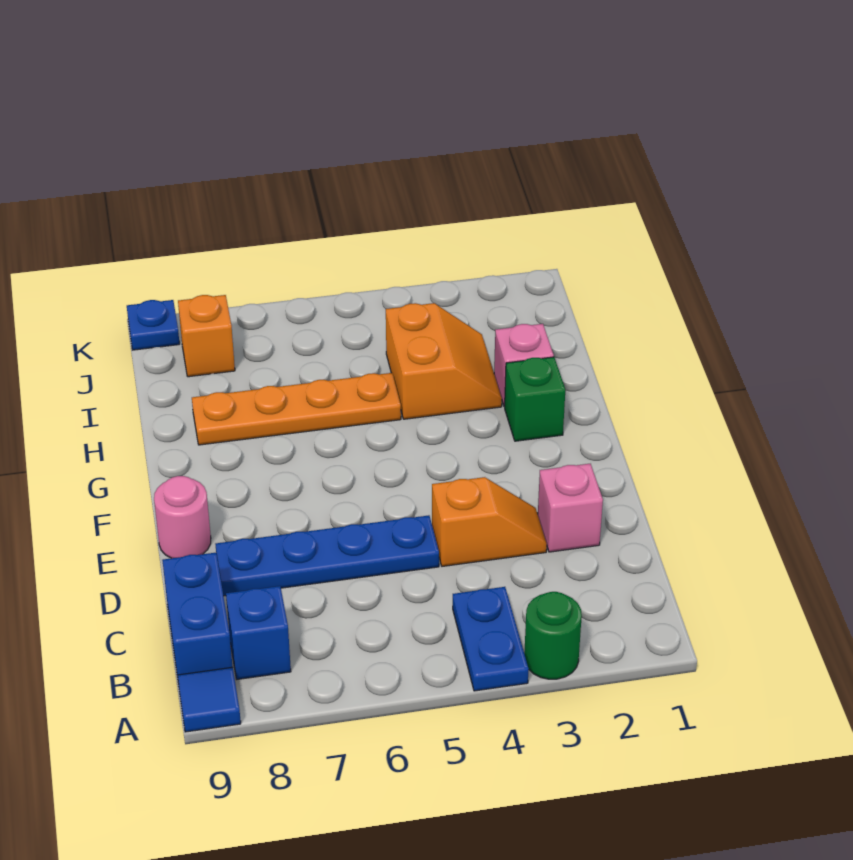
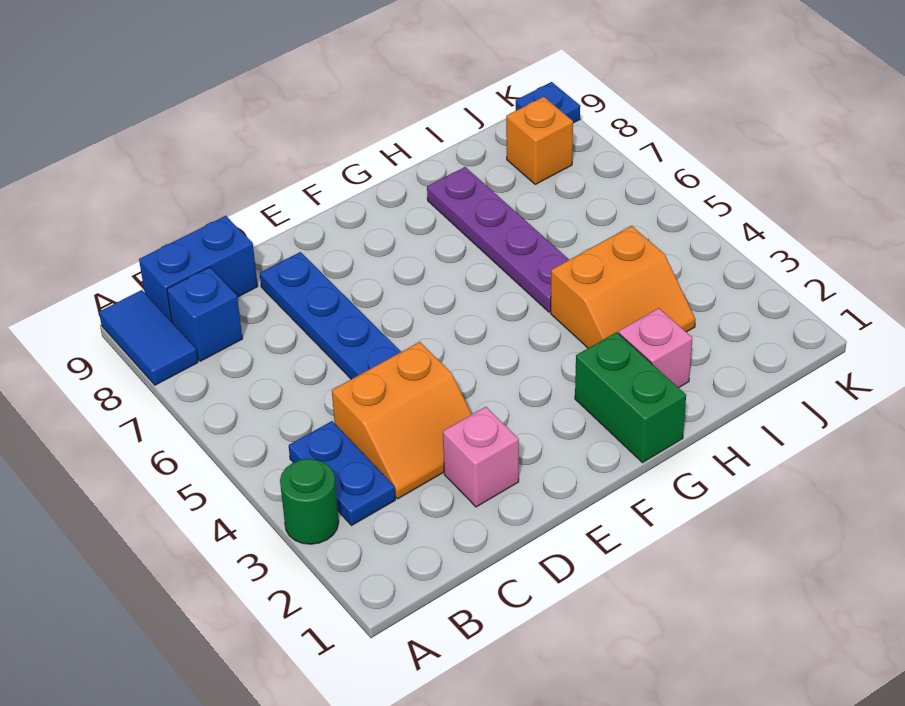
blue plate A4:B4 level 1 -> blue plate B3:B4 level 1
blue tile A9 level 1 -> blue tile A8:A9 level 1
orange slope D3:D4 level 1 top 4 -> orange slope C3:D4 level 1 top 4
pink round brick E9 level 1 -> none
green brick G2 level 1 -> green brick G1:G2 level 1
orange plate H5:H8 level 1 -> purple plate H5:H8 level 1

